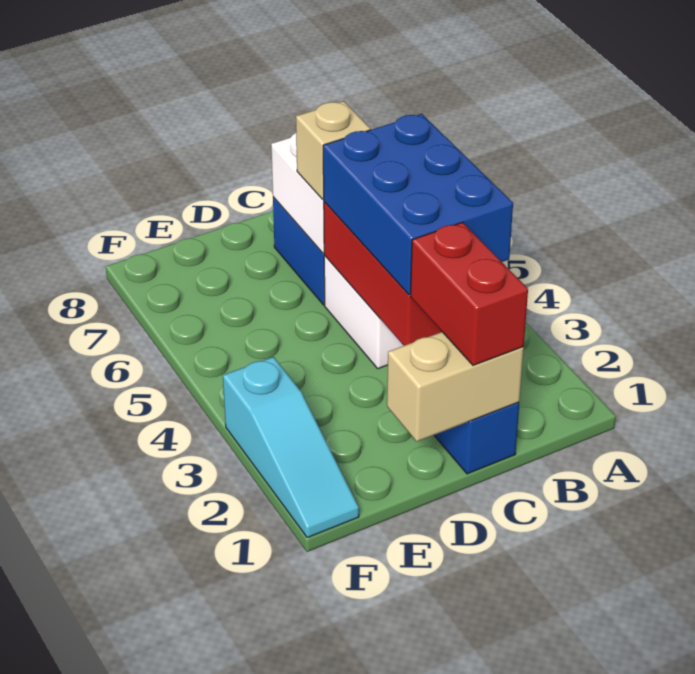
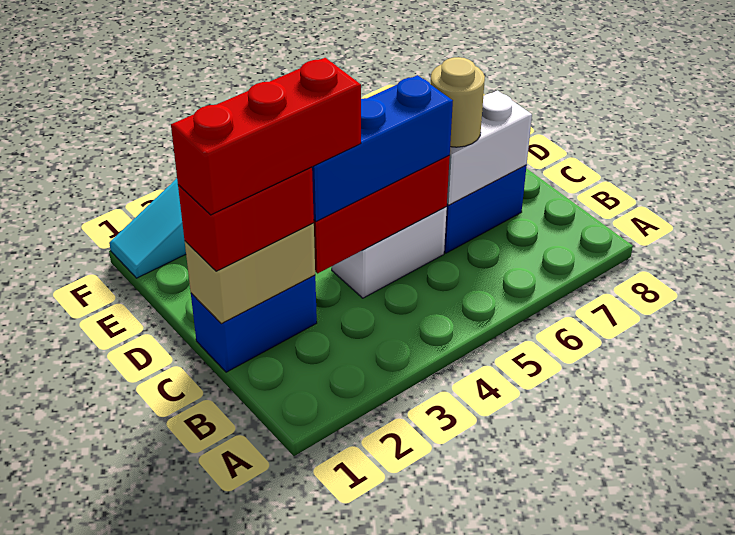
blue brick B3:C5 level 3 -> blue brick C3:C5 level 3
tan brick C1:D1 level 2 -> tan brick C1:C2 level 2
none -> red brick C1:C3 level 4
tan brick C6 level 3 -> tan round brick C6 level 3

